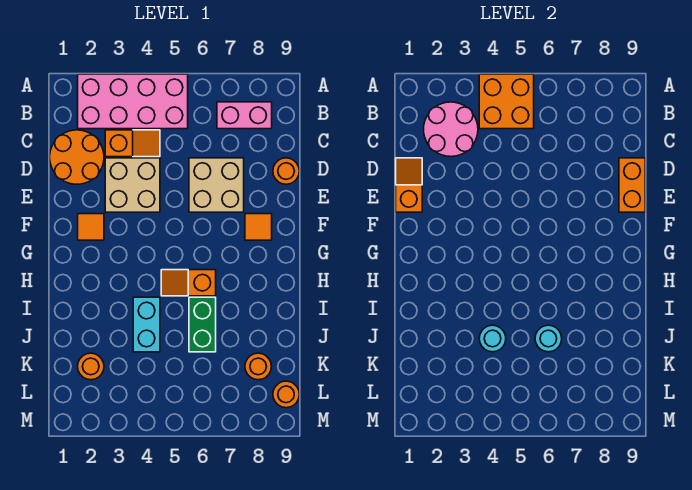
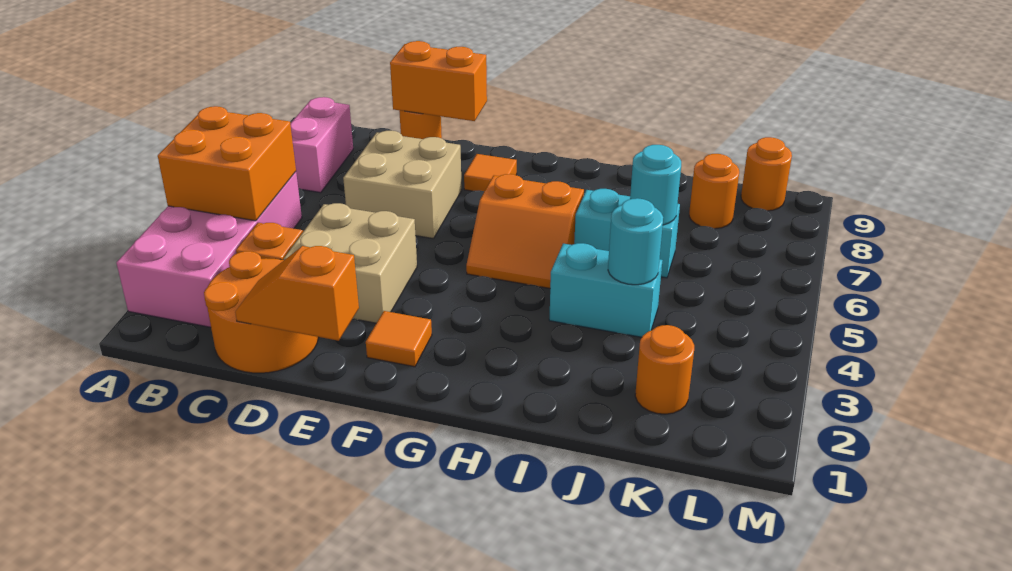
pink round brick B2:C3 level 2 -> none
orange slope H5:H6 level 1 top 6 -> orange slope G5:H6 level 1 top 6
green brick I6:J6 level 1 -> cyan brick I6:J6 level 1

